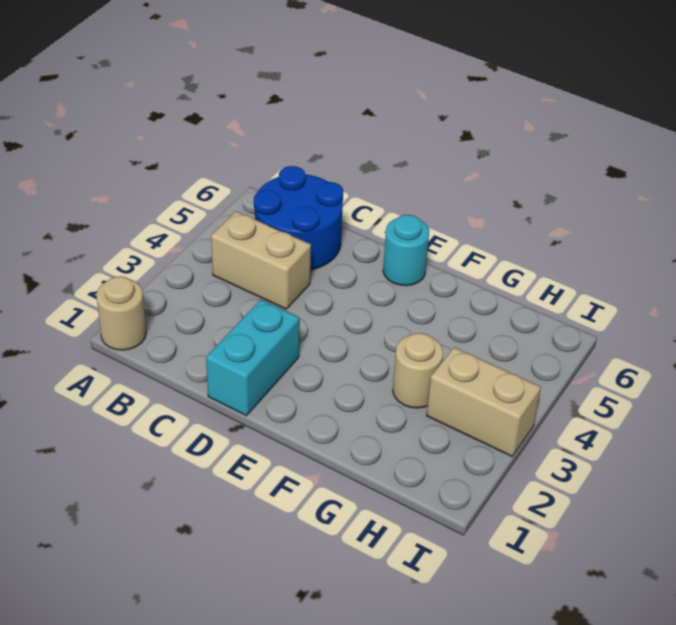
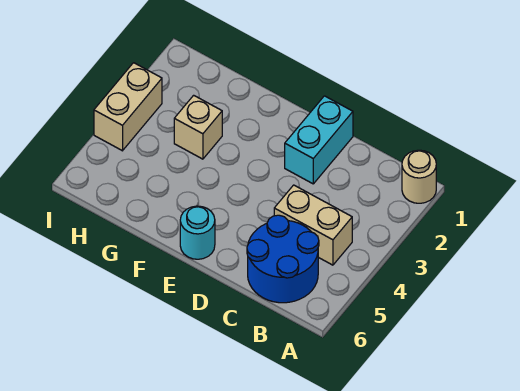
tan round brick G3 level 1 -> tan brick G3 level 1
tan brick H3:I3 level 1 -> tan brick I3:I4 level 1

